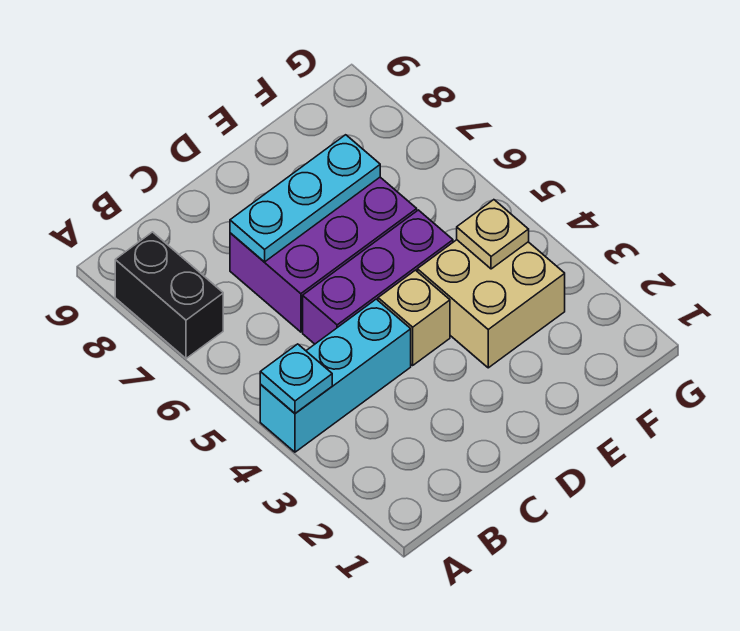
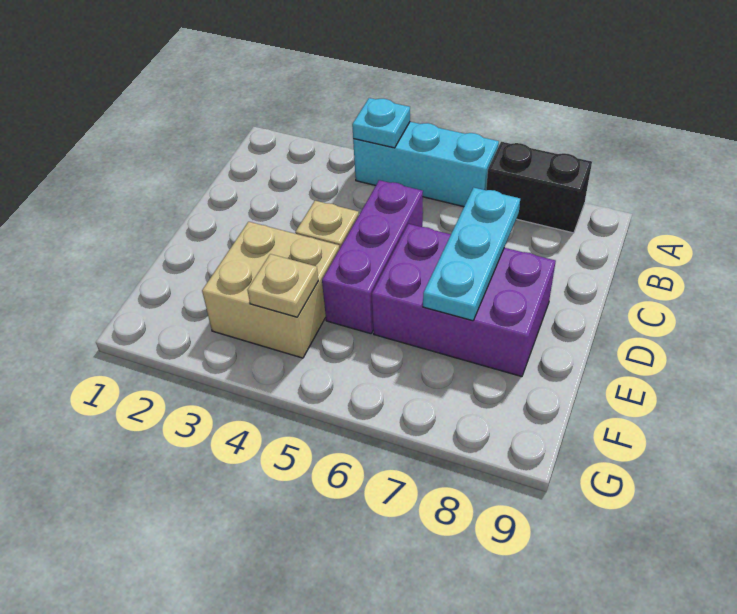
cyan brick A4:C4 level 1 -> cyan brick A4:A6 level 1
purple brick C6:E7 level 1 -> purple brick D6:E8 level 1

